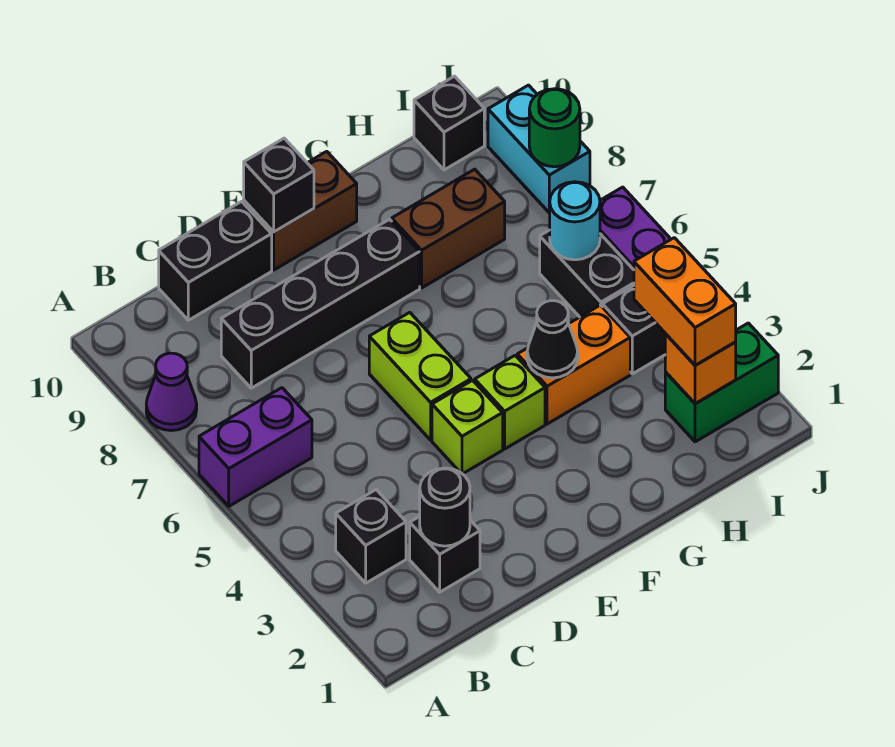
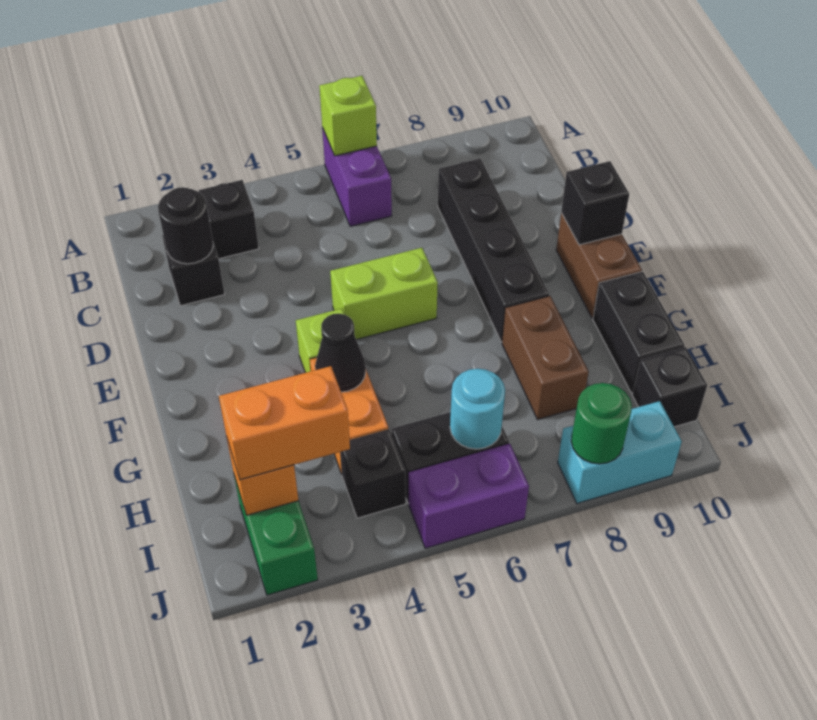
purple cone A8 level 1 -> none
black brick C10:D10 level 1 -> black brick G10:H10 level 1
lime brick E4 level 1 -> lime brick A6 level 2

